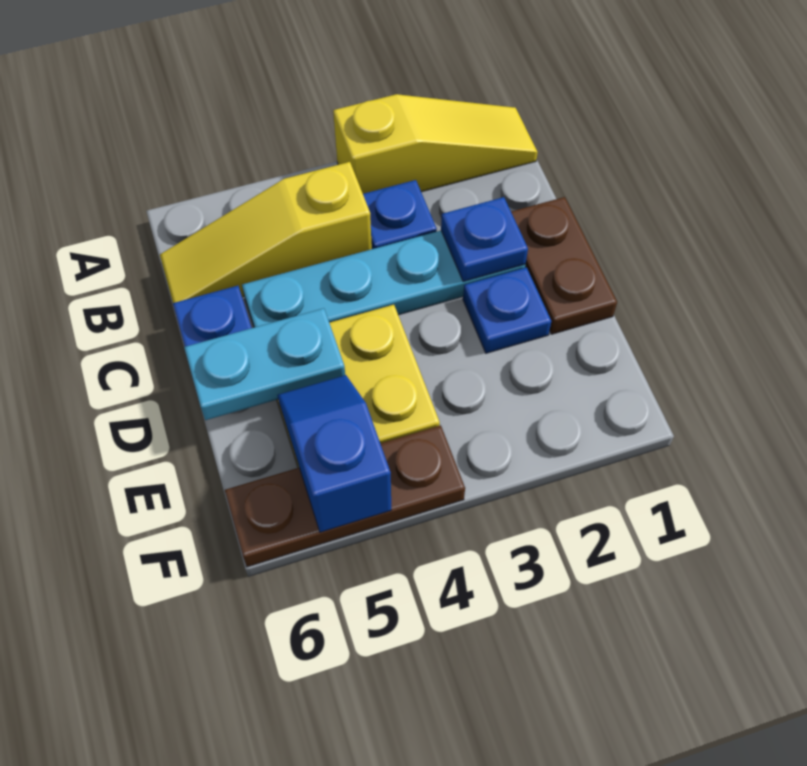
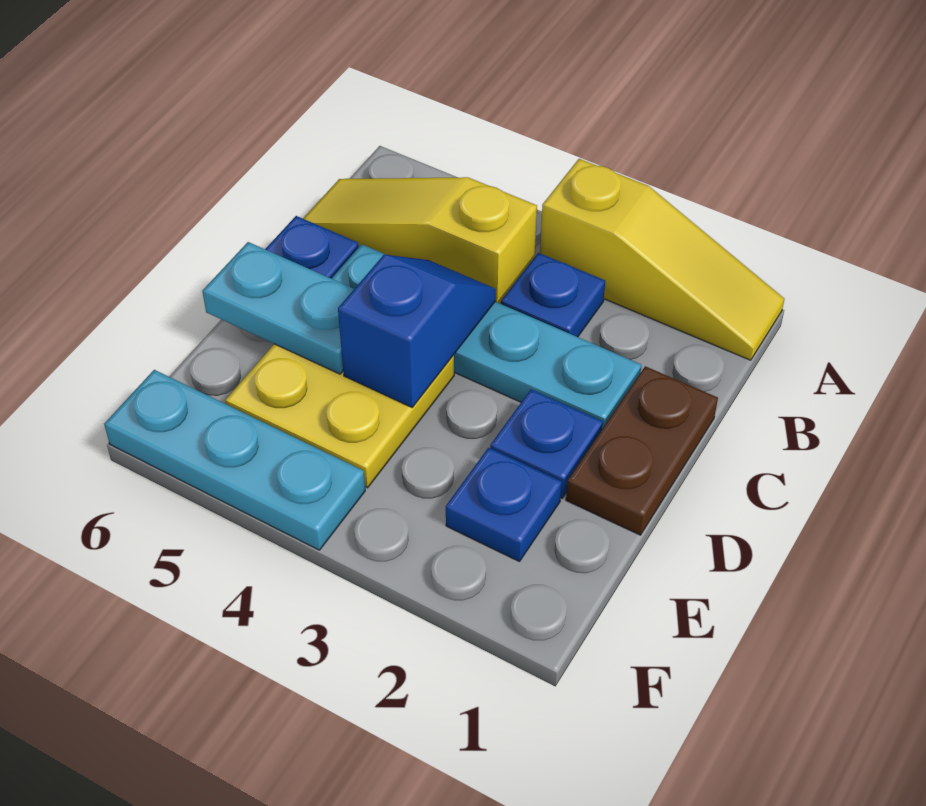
blue plate C2 level 2 -> blue plate E2 level 1
blue slope E5:F5 level 2 top F -> blue slope C4:D4 level 2 top D
brown plate F4:F6 level 1 -> cyan plate F4:F6 level 1

